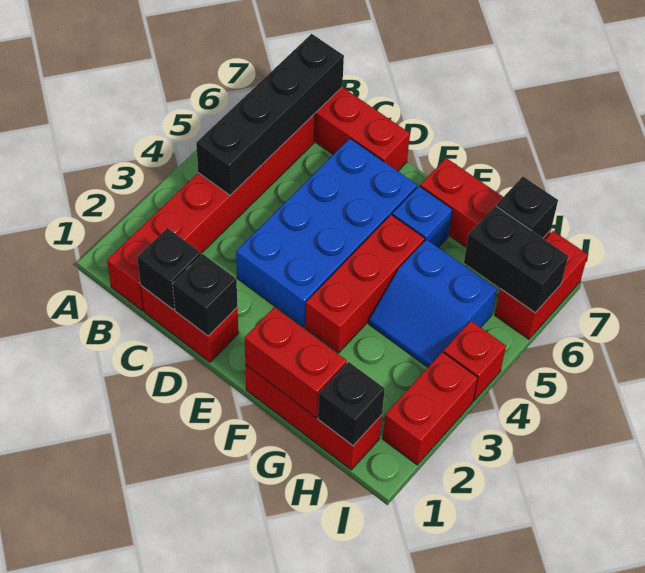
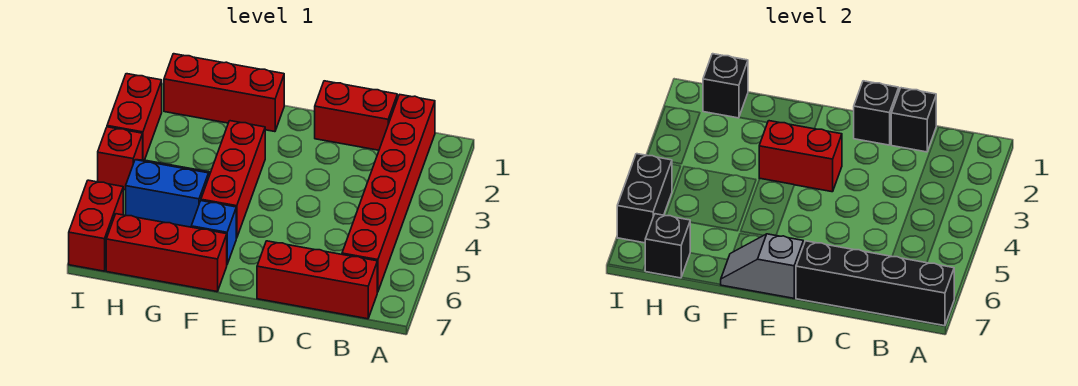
black brick B4:B7 level 2 -> black brick A7:D7 level 2
blue brick D3:E6 level 1 -> none
none -> grey slope E7:F7 level 2 top E
red brick F1:G1 level 2 -> red brick E3:F3 level 2
black brick H6:I6 level 2 -> black brick I5:I6 level 2

